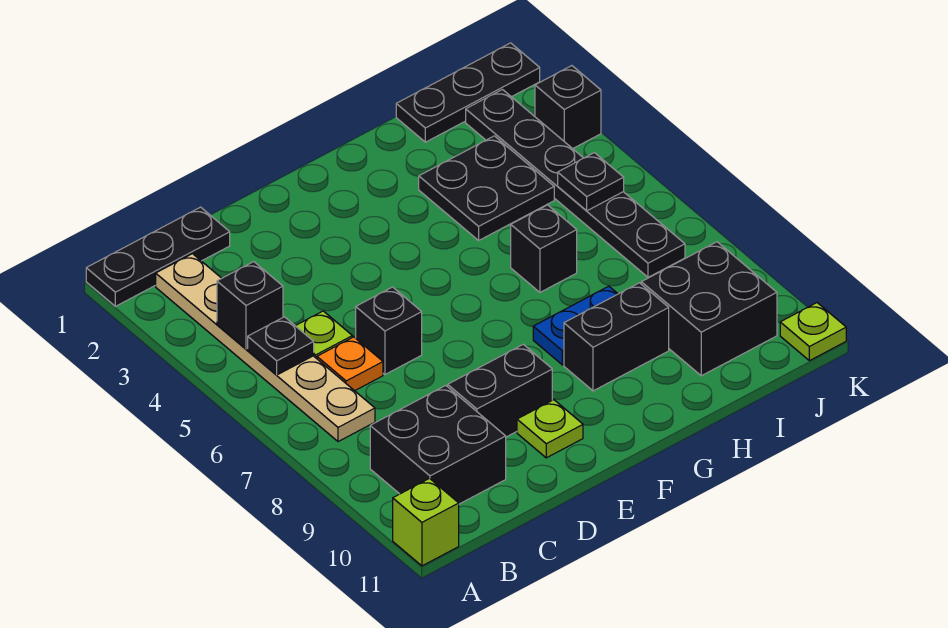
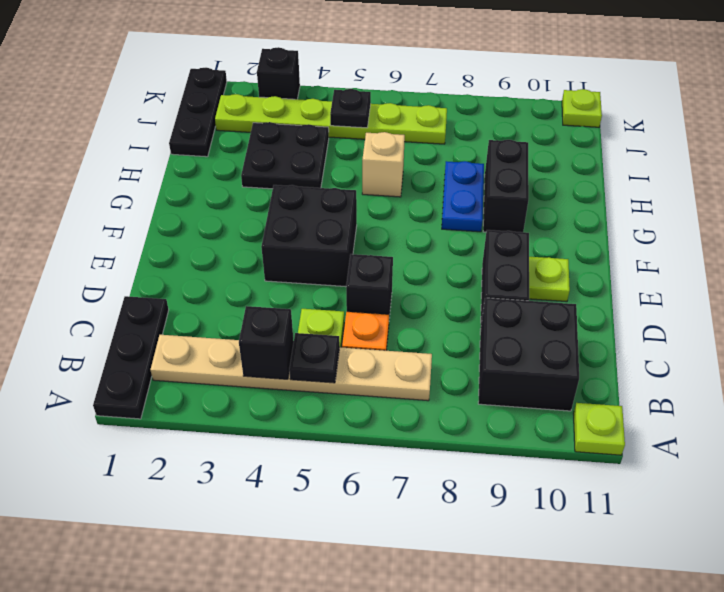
lime brick A11 level 1 -> lime plate A11 level 1
black brick H6 level 1 -> tan brick H6 level 1
black brick I9:J10 level 1 -> black brick E4:F5 level 1
black plate J2:J7 level 1 -> lime plate J2:J7 level 1

